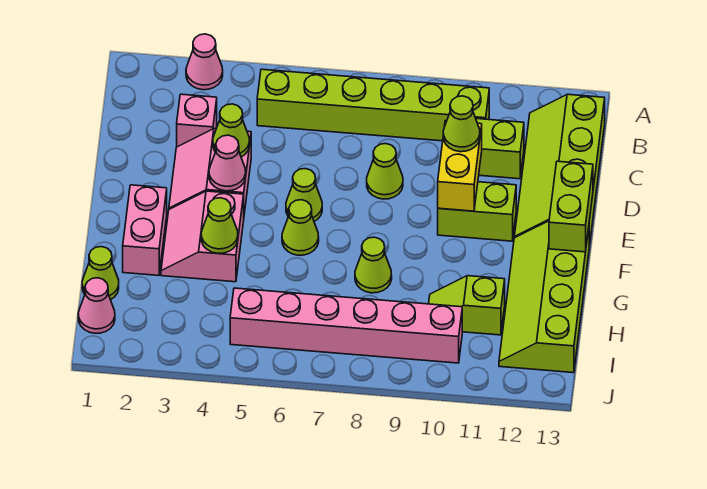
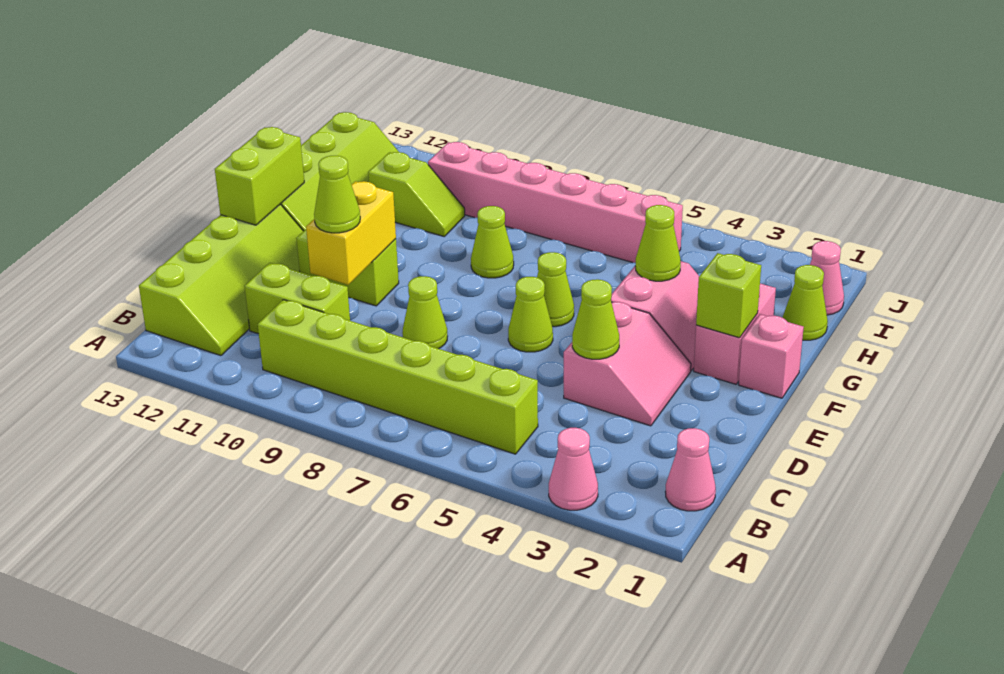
pink brick C3 level 1 -> pink brick F1 level 1
pink cone E4 level 2 -> pink cone B1 level 1
none -> lime brick F2 level 2

